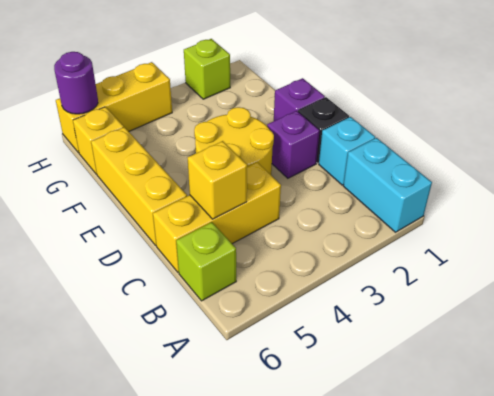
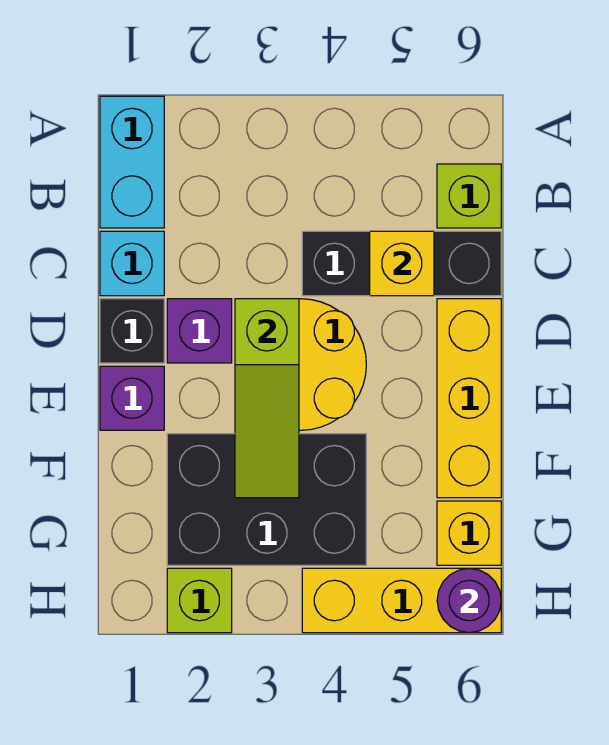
yellow brick C4:C6 level 1 -> black brick C4:C6 level 1
none -> lime slope D3:F3 level 2 top D
none -> black brick F2:G4 level 1

